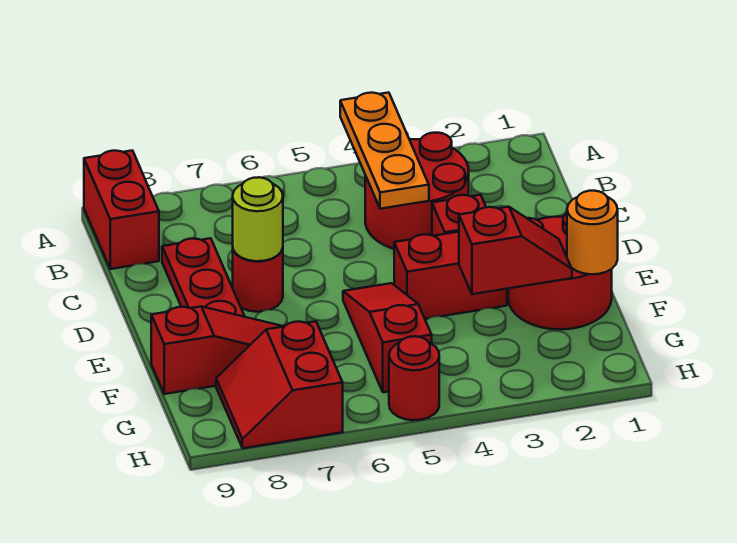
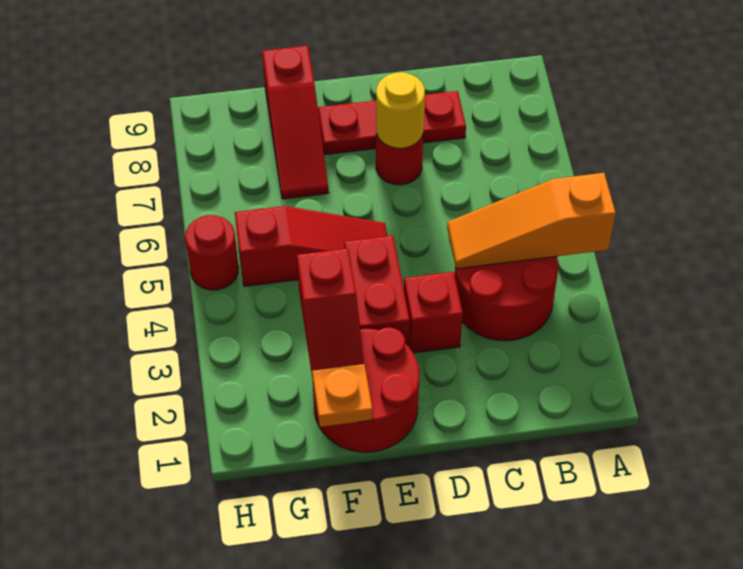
orange plate A4:C4 level 2 -> orange slope A4:C4 level 2 top A
red brick A9:B9 level 1 -> none
lime round brick D7 level 2 -> yellow round brick D7 level 2
orange round brick F1 level 2 -> orange plate F1 level 2
red slope G7:H8 level 1 top 7 -> none

